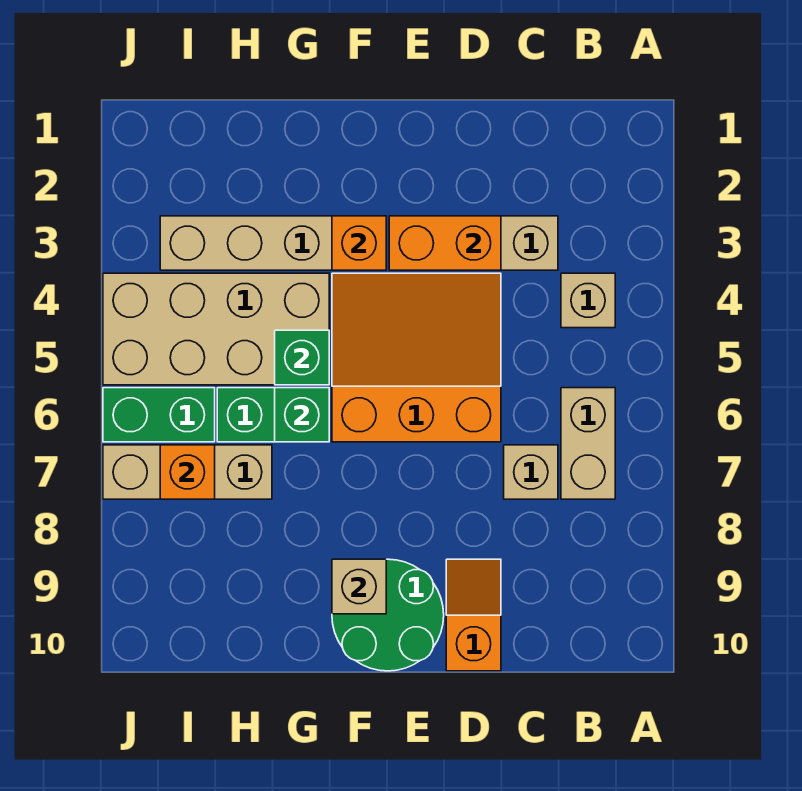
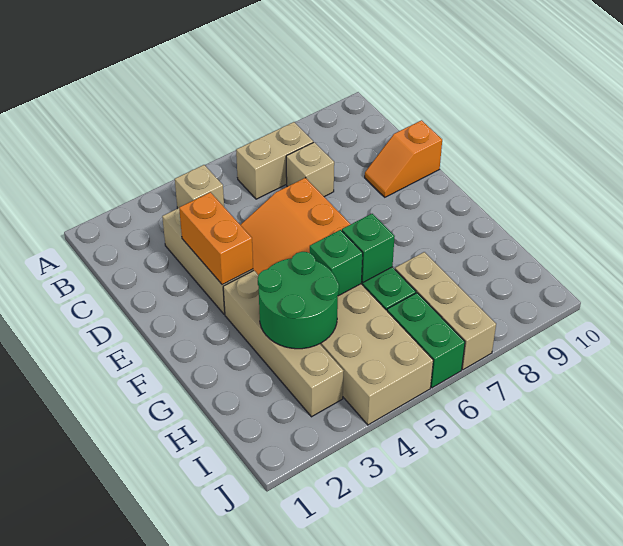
green round brick E9:F10 level 1 -> green round brick G3:H4 level 2
orange brick F3 level 2 -> none
tan brick F9 level 2 -> none
orange brick I7 level 2 -> none

